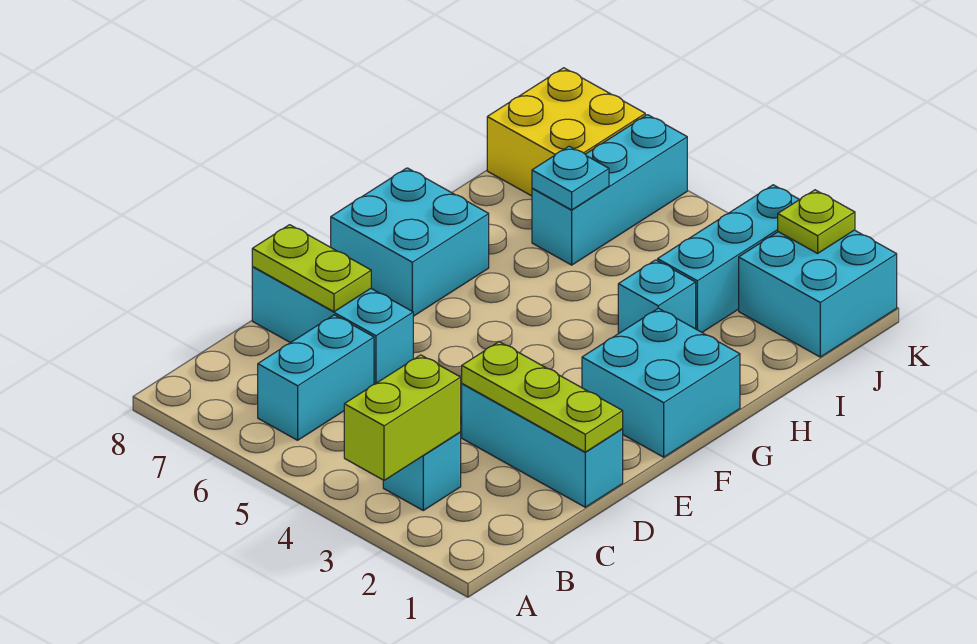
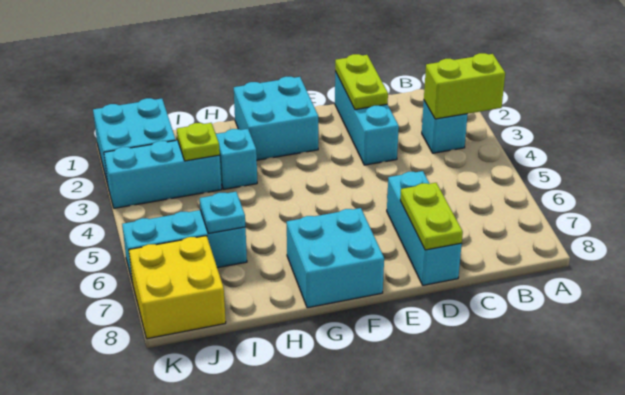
cyan brick B6:C6 level 1 -> none
lime plate D1:D3 level 2 -> lime plate D1:D2 level 2
lime plate K2 level 2 -> lime plate I3 level 2

